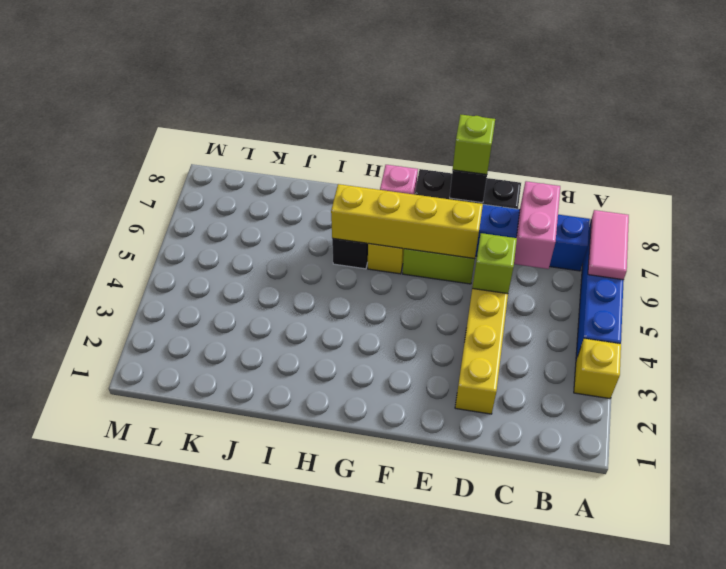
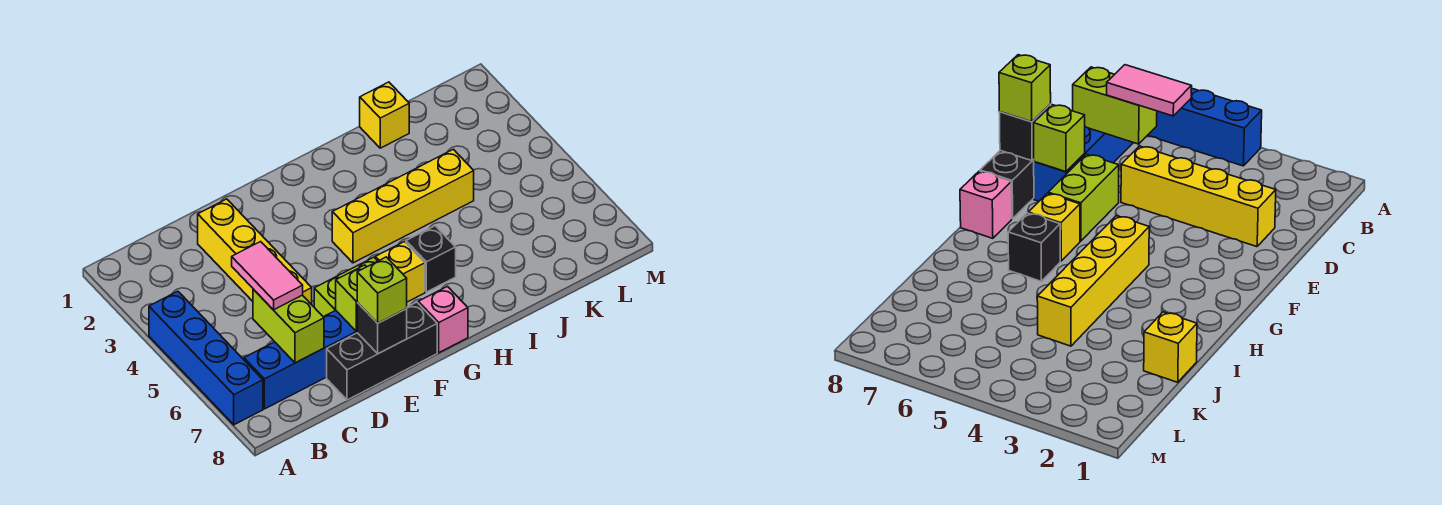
yellow brick A3 level 1 -> yellow brick J1 level 1
pink tile A6:A7 level 2 -> pink tile C5:C6 level 3
pink brick C6:C7 level 2 -> lime brick C6:C7 level 2
lime brick D5 level 2 -> lime brick E7 level 2
yellow brick E6:H6 level 2 -> yellow brick G4:J4 level 1

